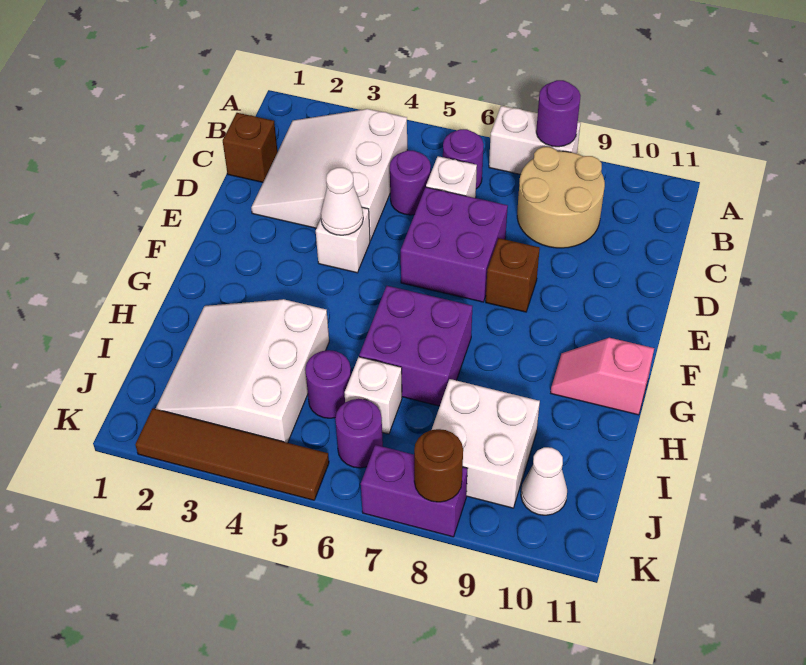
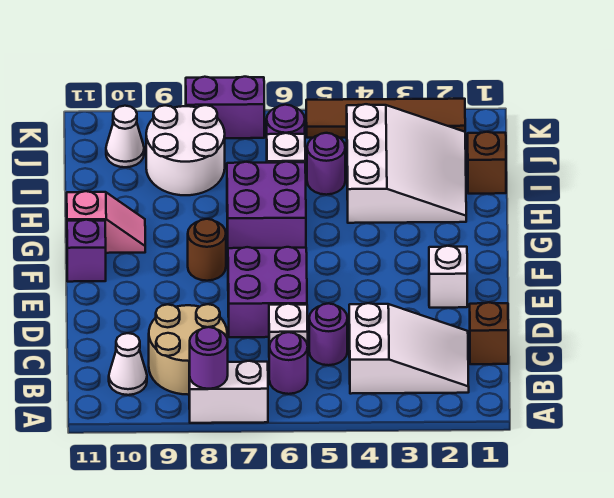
white slope B2:D4 level 1 top 4 -> white slope B2:C4 level 1 top 4
white brick E4 level 1 -> white brick E2 level 1
white cone E4 level 2 -> white cone B10 level 1
brown brick E8 level 1 -> brown brick I1 level 1
none -> purple brick F11 level 1
white brick I8:J9 level 1 -> white round brick I8:J9 level 1
brown round brick K8 level 2 -> brown round brick F8 level 1

